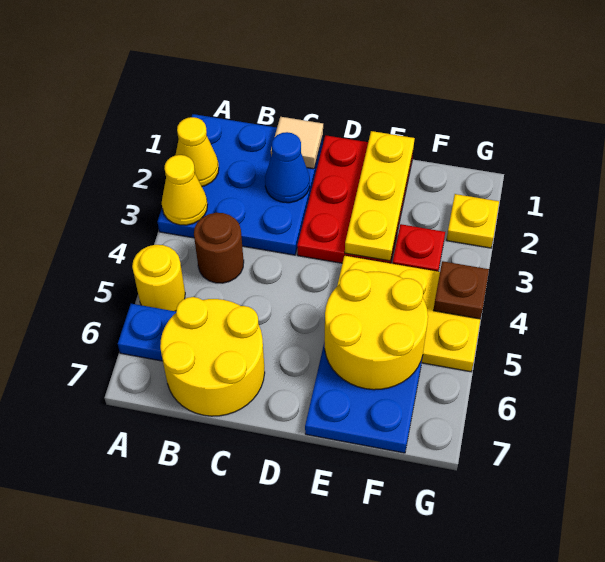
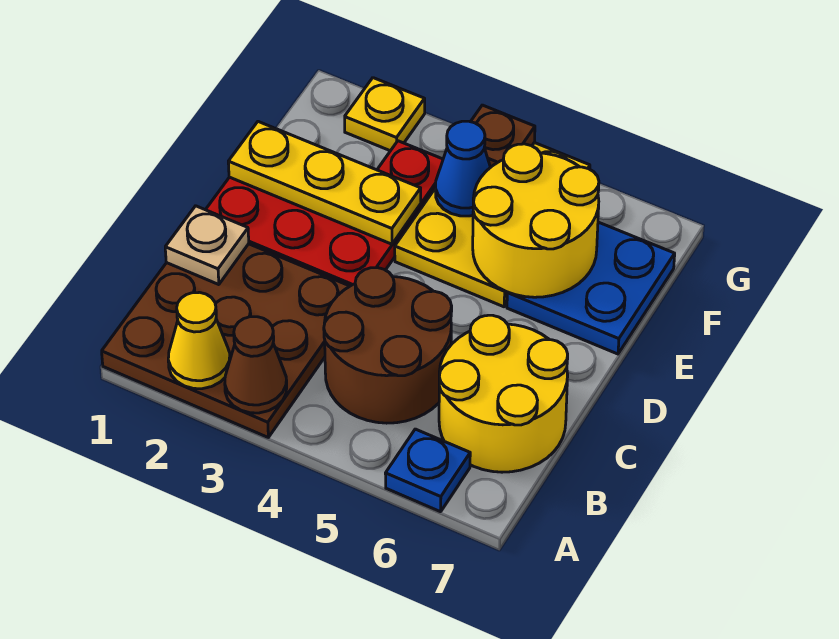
blue plate A1:C3 level 1 -> brown plate A1:C3 level 1
yellow cone A3 level 2 -> brown cone A3 level 2
yellow round brick A5 level 1 -> none
brown round brick B4 level 1 -> brown round brick B4:C5 level 1
tan tile C1 level 2 -> tan plate C1 level 2
blue cone C2 level 2 -> blue cone F4 level 2

